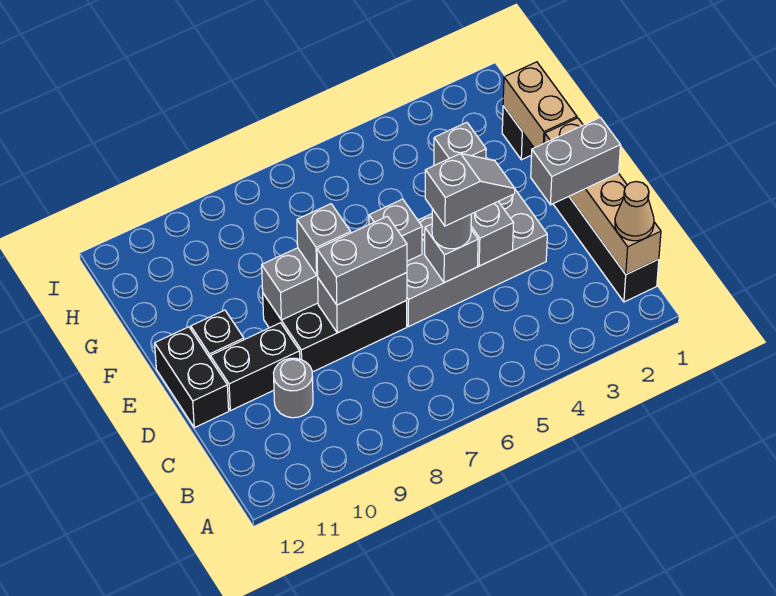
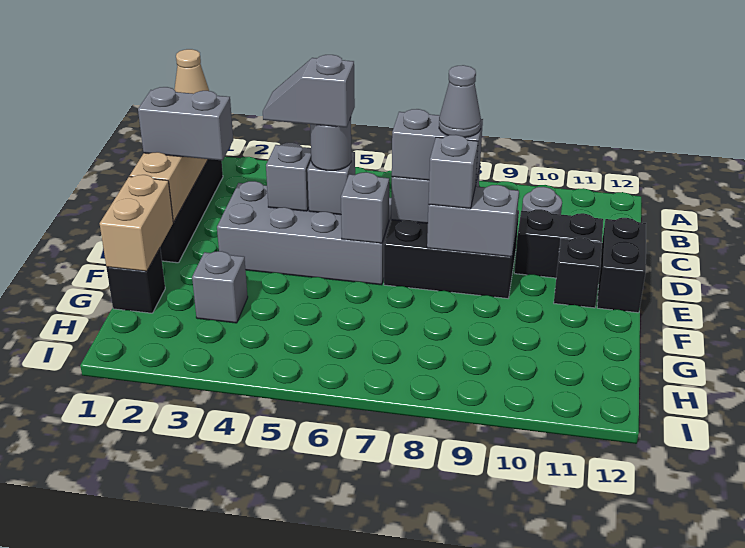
none -> grey cone D8 level 4

